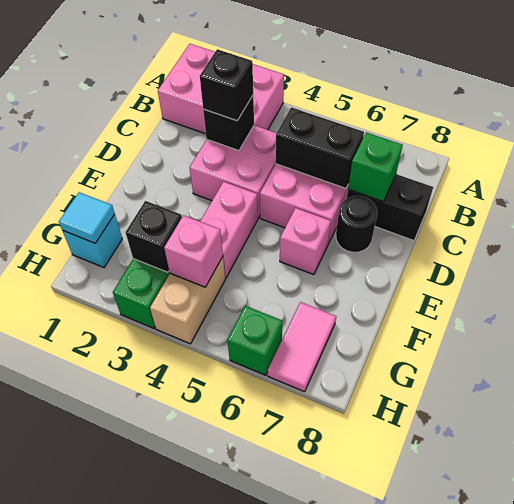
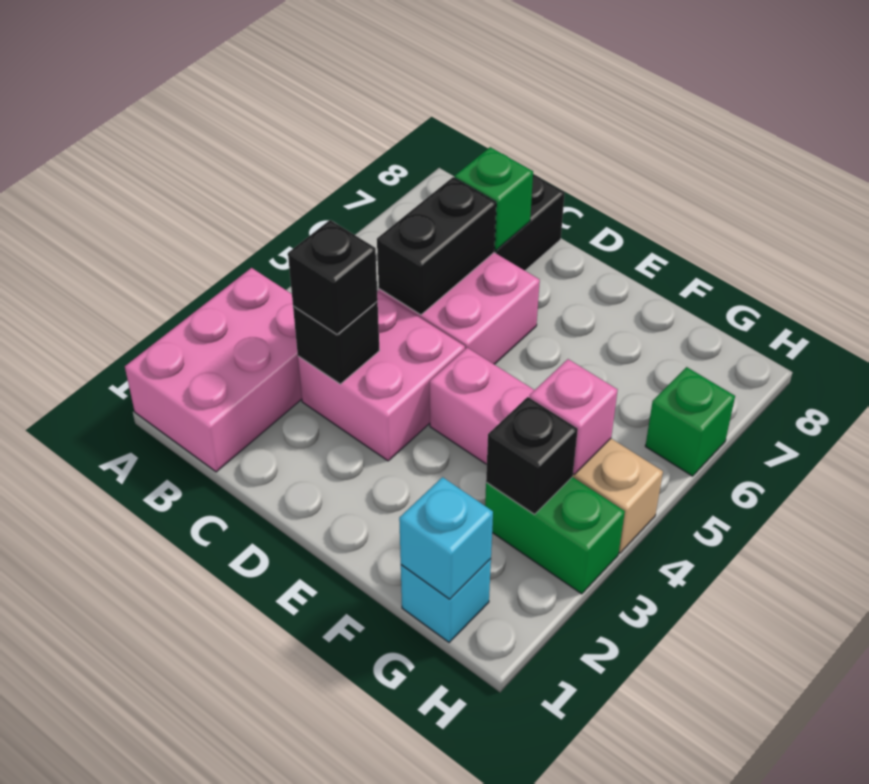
black round brick D7 level 1 -> none
pink brick E6 level 1 -> none
cyan tile G1 level 2 -> cyan brick G1 level 2
pink tile G7:H7 level 1 -> none

